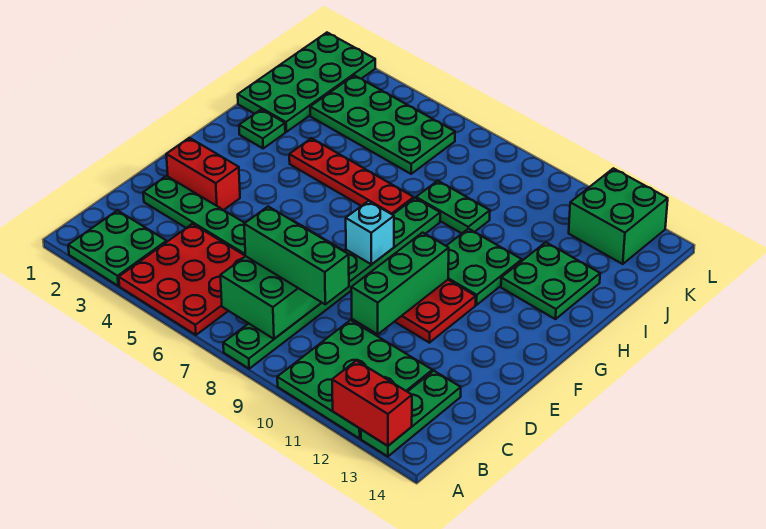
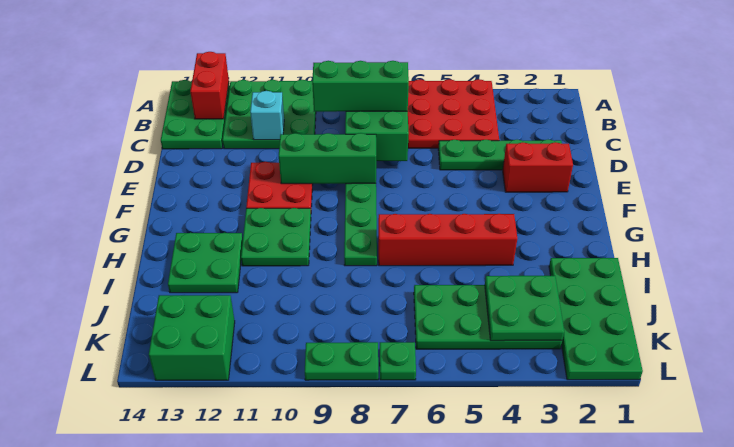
green plate A2:B3 level 1 -> green plate J3:K4 level 2
red brick A12:A13 level 2 -> red brick A13:B13 level 2
green plate A13:C13 level 1 -> green plate A13:C14 level 1
green brick D10:F10 level 2 -> green brick E8:E10 level 2
cyan brick F8 level 2 -> cyan brick C11 level 2
green plate H2 level 1 -> green plate L7 level 1
red plate H4:H7 level 1 -> red brick H4:H7 level 1
green plate I8:I9 level 1 -> green plate L8:L9 level 1

